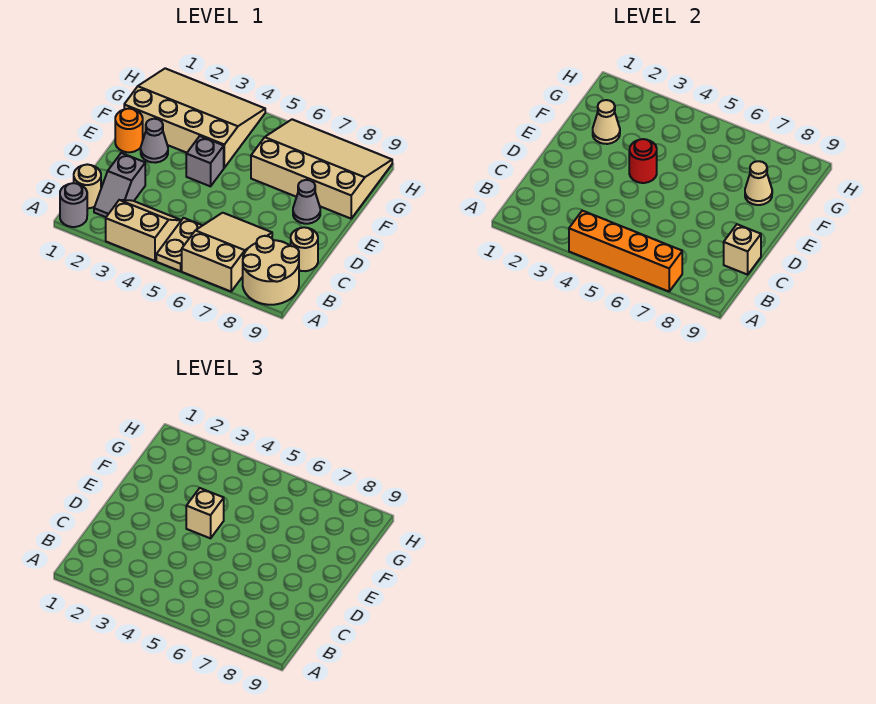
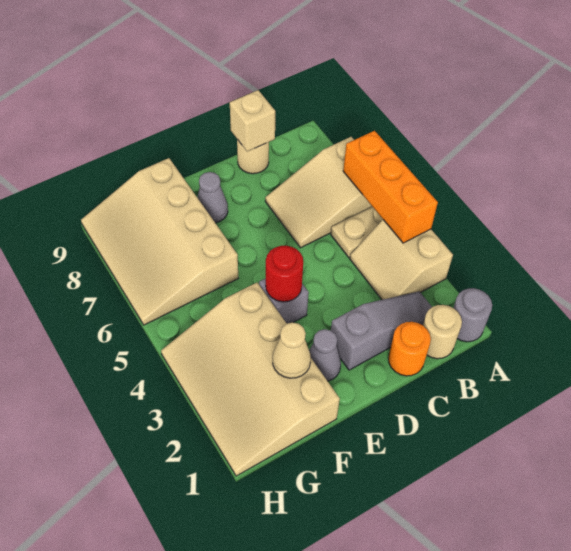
orange brick A4:A7 level 2 -> orange brick A4:A6 level 2
tan round brick A8:B9 level 1 -> none
grey slope B2:C2 level 1 top C -> grey slope B2:D2 level 1 top D
orange round brick E1 level 1 -> orange round brick C1 level 1
tan brick E4 level 3 -> none
tan cone F8 level 2 -> none

